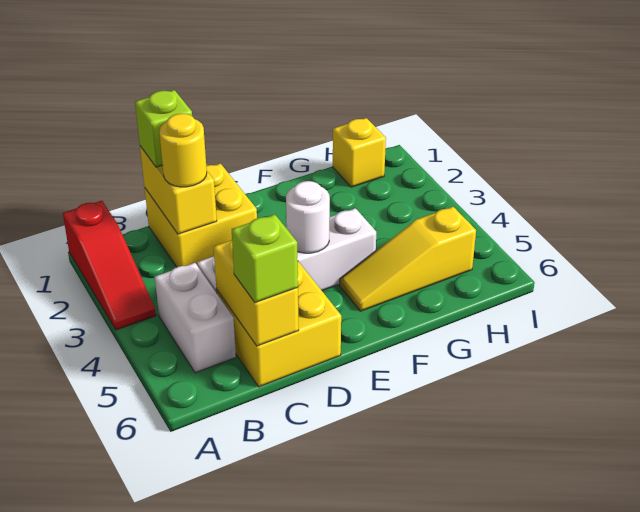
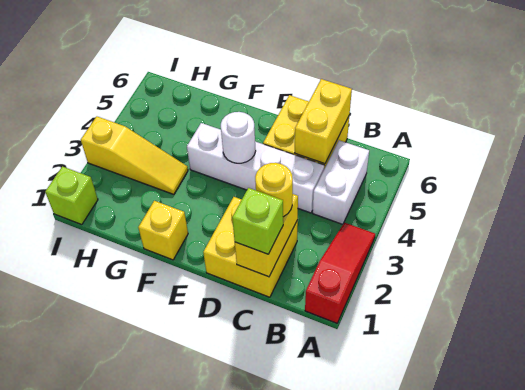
lime brick C6 level 3 -> lime brick I1 level 1
yellow slope F5:H5 level 1 top H -> yellow slope G3:I3 level 1 top I
yellow brick H1 level 1 -> yellow brick F1 level 1

